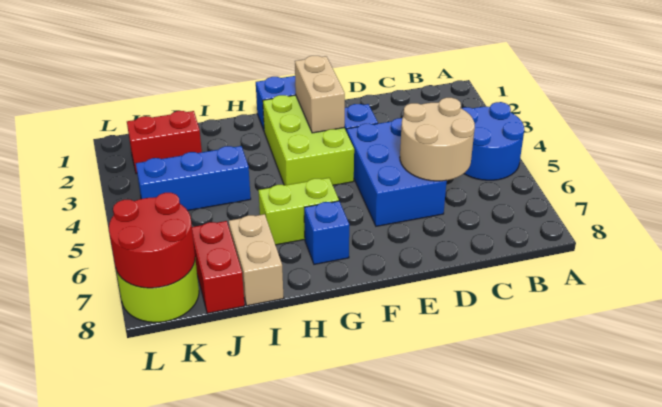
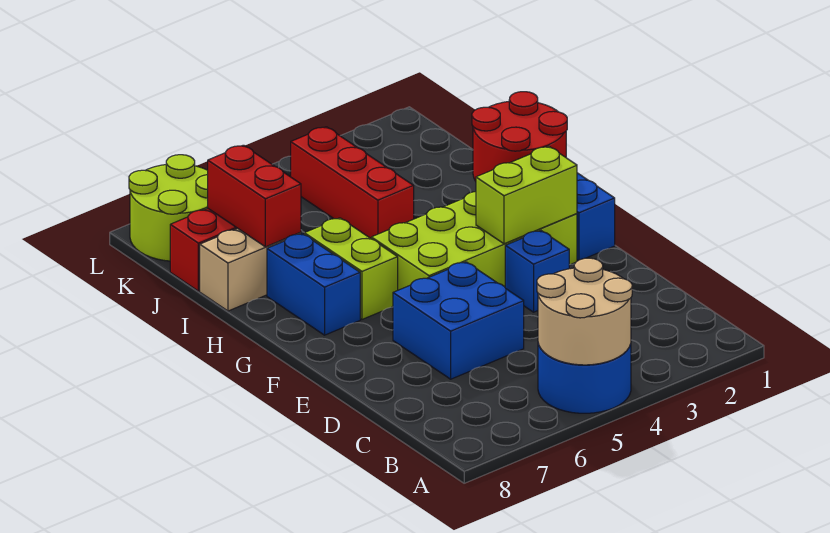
tan round brick C5:D6 level 2 -> tan round brick A4:B5 level 2
blue brick D4:E6 level 1 -> blue brick D5:E6 level 1
lime brick F2:G4 level 1 -> lime brick F2:G5 level 1
tan brick F2:F3 level 2 -> lime brick F2:F3 level 2
blue brick G7 level 1 -> blue brick G7:H7 level 1
blue brick I4:K4 level 1 -> red brick I4:K4 level 1
red brick J2:K2 level 1 -> red brick I7:J7 level 2
red round brick K7:L8 level 2 -> red round brick G1:H2 level 2

